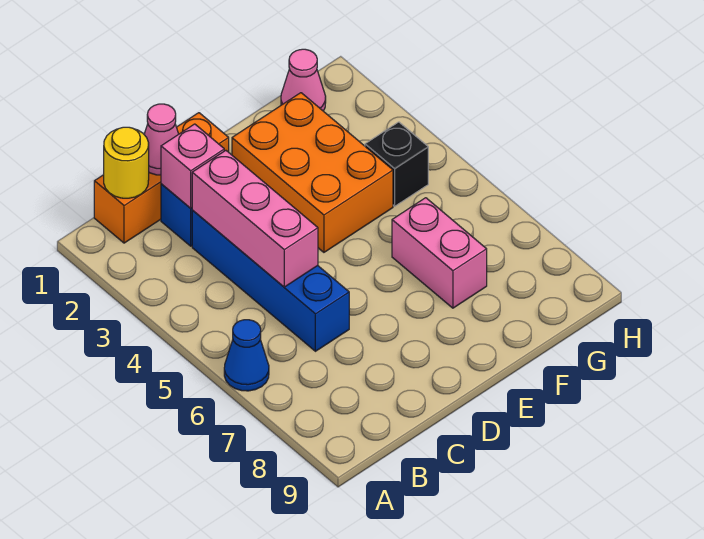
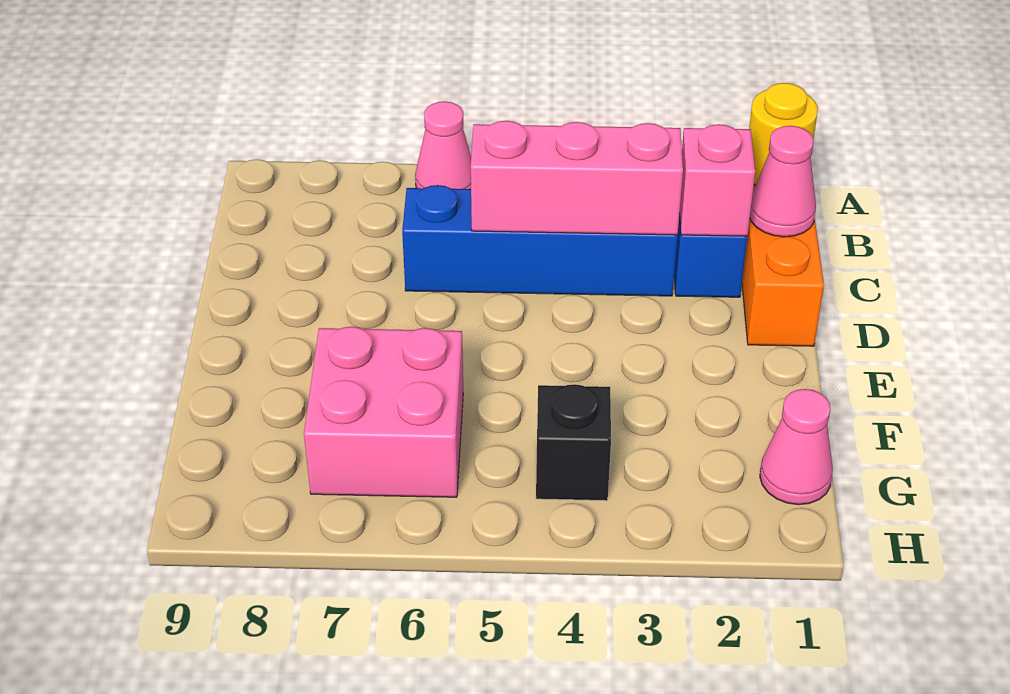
blue cone A6 level 1 -> pink cone A6 level 1
orange brick E2:F4 level 1 -> none
pink brick F6:F7 level 1 -> pink brick F6:G7 level 1

